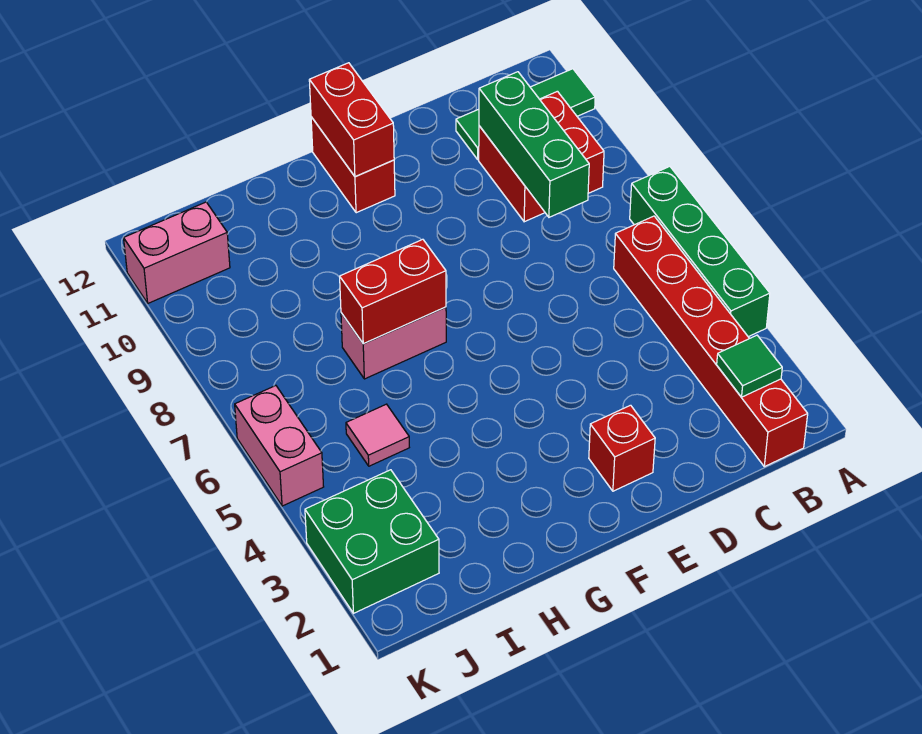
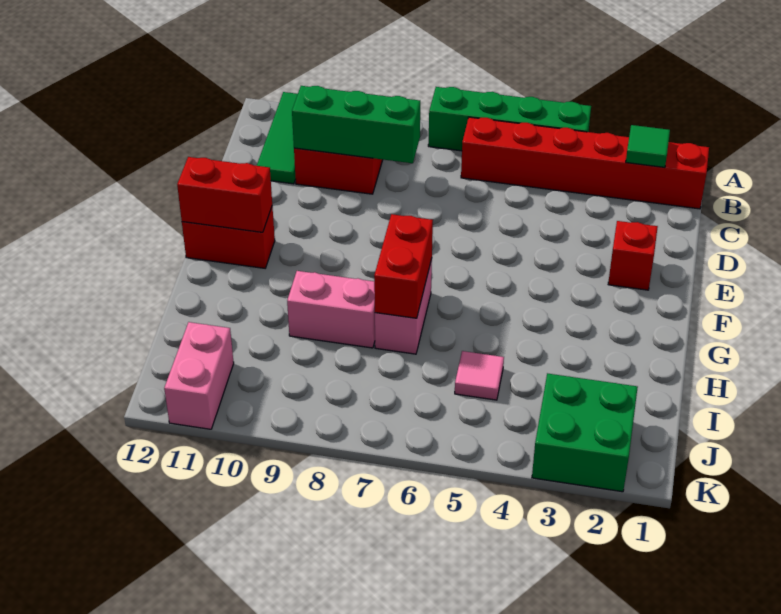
pink brick K5:K6 level 1 -> pink brick H8:H9 level 1

